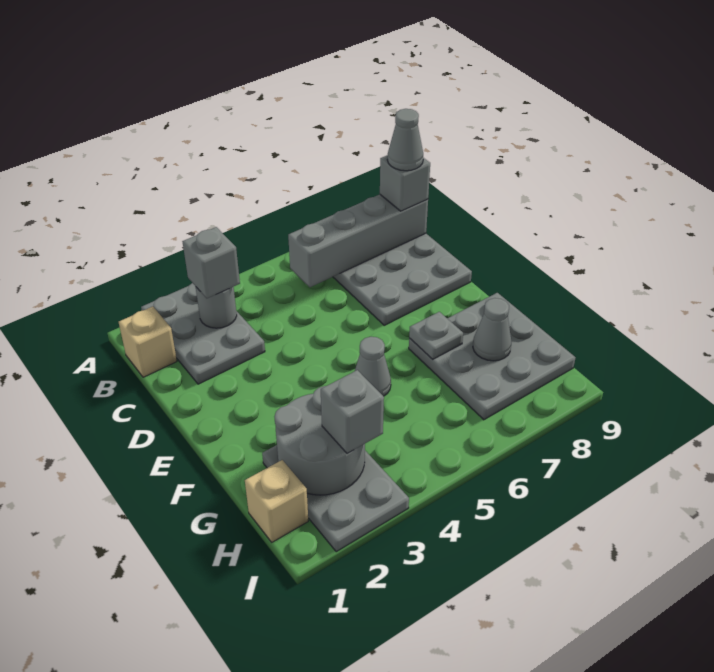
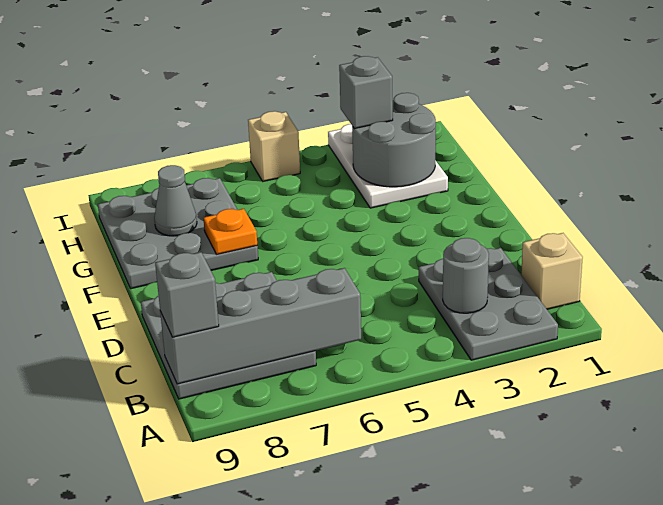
grey brick B3 level 3 -> none
grey cone B9 level 4 -> none
grey cone F5 level 1 -> none
grey plate F7 level 2 -> orange plate F7 level 2
grey plate G2:I3 level 1 -> white plate G2:I3 level 1
tan brick H1 level 1 -> tan brick I5 level 1

